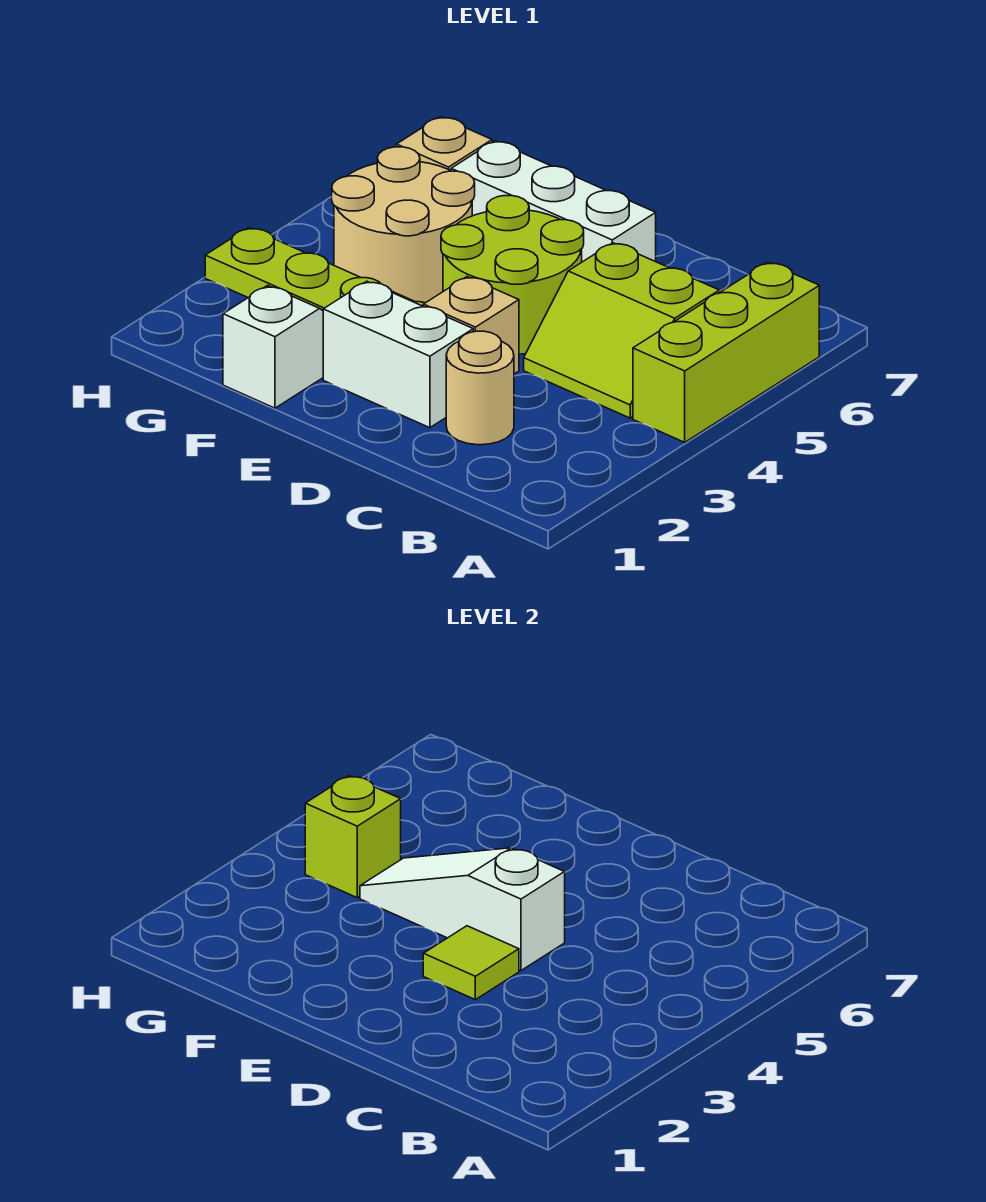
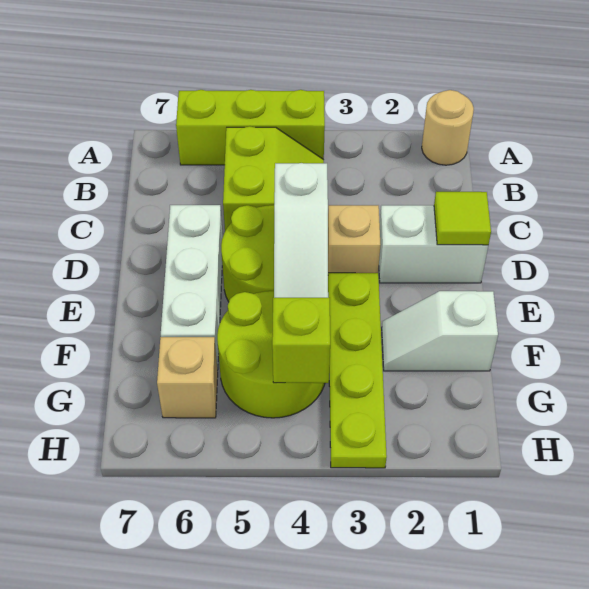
tan round brick C2 level 1 -> tan round brick A1 level 1
white brick D2:E2 level 1 -> white brick D1:D2 level 1
lime tile D3 level 2 -> lime tile D1 level 2
tan round brick F4:G5 level 1 -> lime round brick F4:G5 level 1

